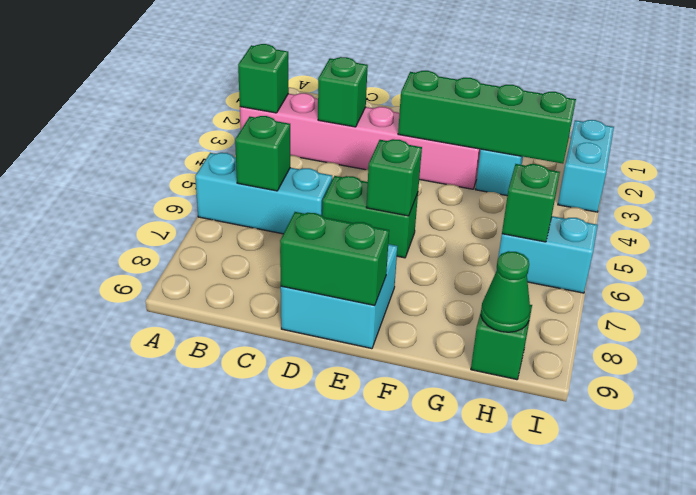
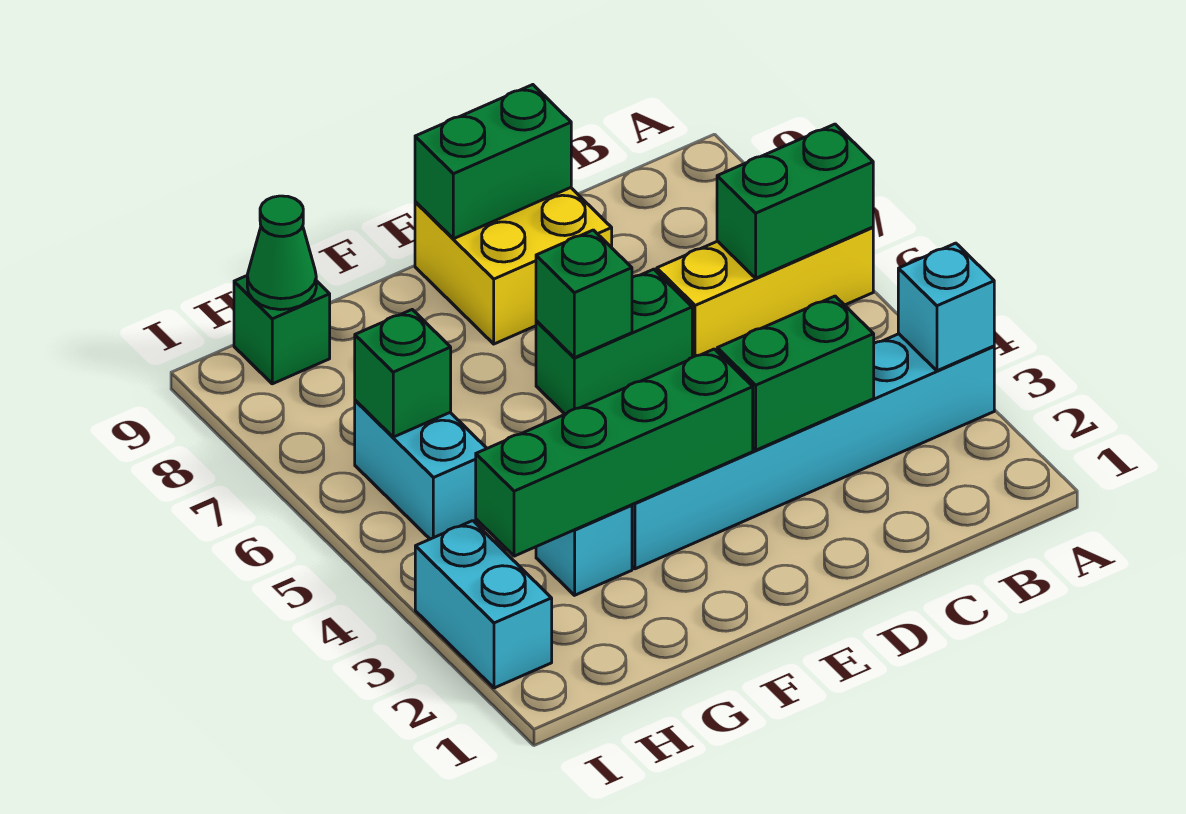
pink brick A3:F3 level 1 -> cyan brick A3:F3 level 1
green brick A3 level 2 -> cyan brick A3 level 2
cyan brick A6:C6 level 1 -> yellow brick A6:C6 level 1
green brick B6 level 2 -> green brick A6:B6 level 2
green brick C3 level 2 -> green brick C3:D3 level 2
cyan brick D8:E9 level 1 -> yellow brick D8:E9 level 1
cyan brick H6:I6 level 1 -> cyan brick H5:H6 level 1

